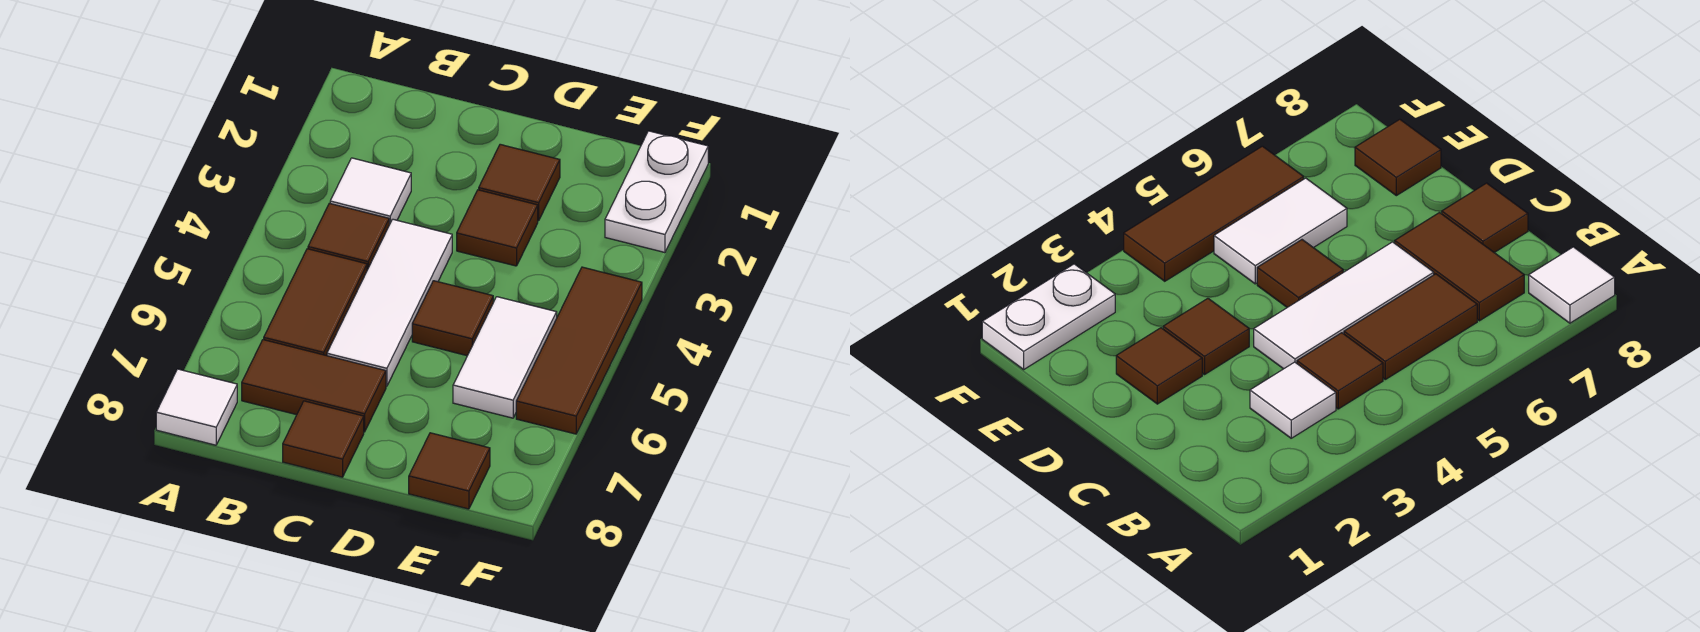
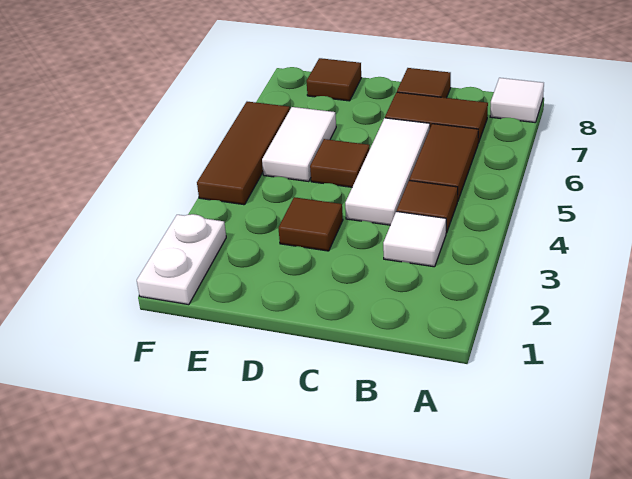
brown tile D2 level 1 -> none

